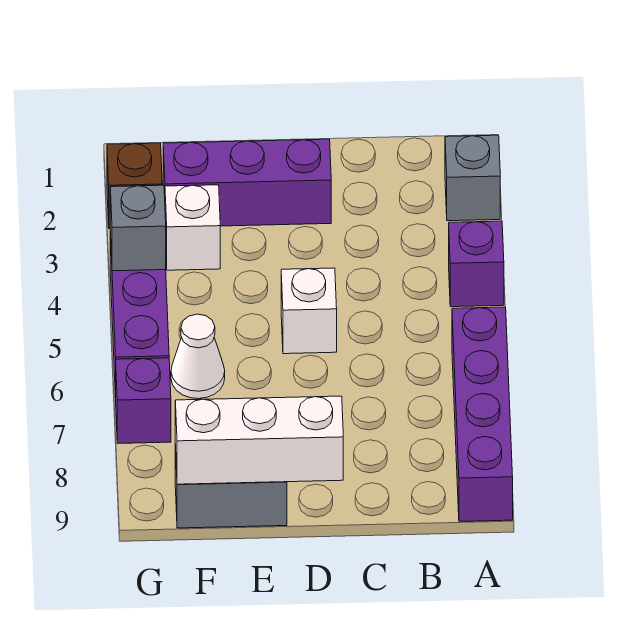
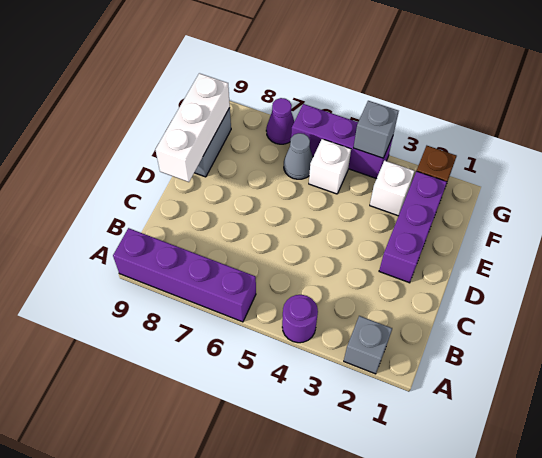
purple brick A4 level 1 -> purple round brick A4 level 1
white brick D5 level 1 -> white brick F5 level 1
white cone F6 level 1 -> grey cone F6 level 1
purple brick G7 level 1 -> purple cone G7 level 1

